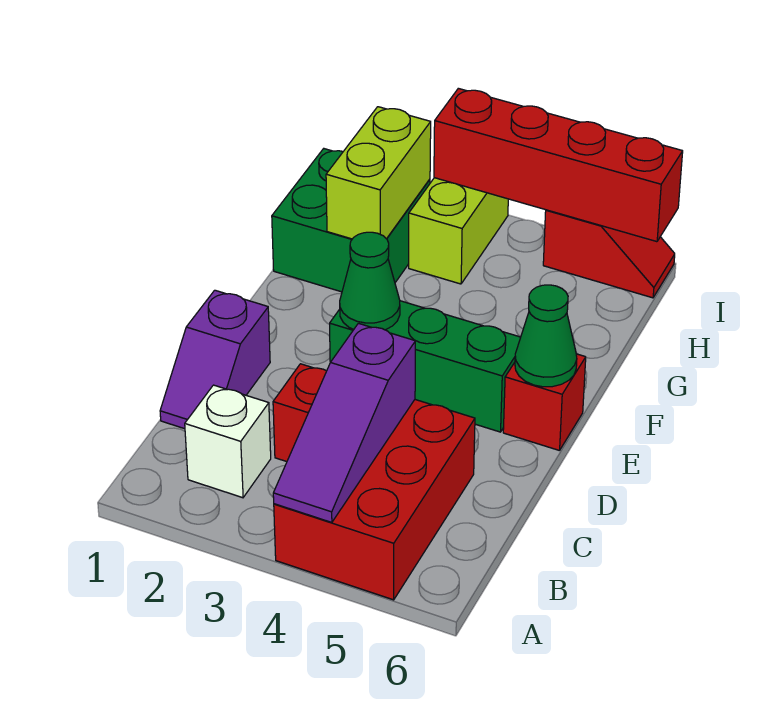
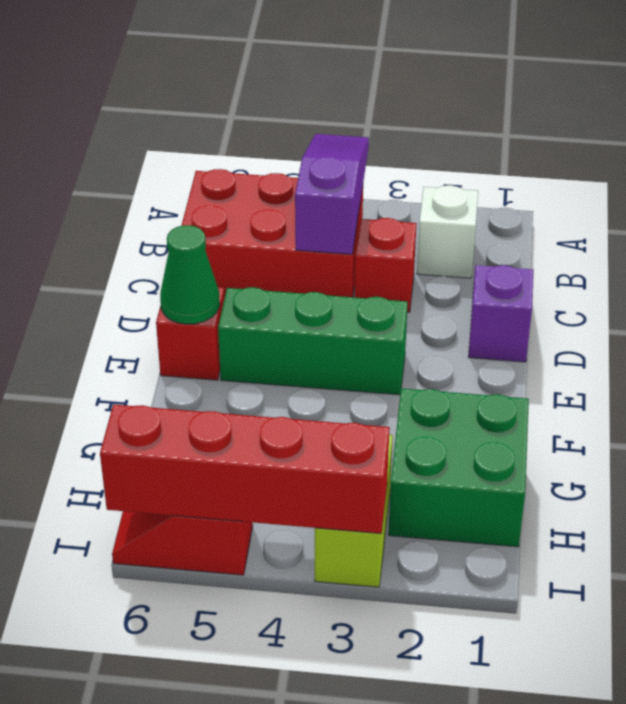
red brick A4:C5 level 1 -> red brick B4:C6 level 1
green cone E3 level 2 -> none
lime brick G2:H2 level 2 -> none

